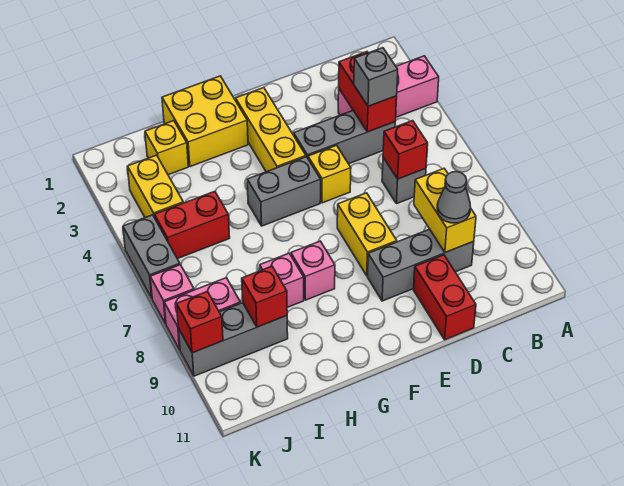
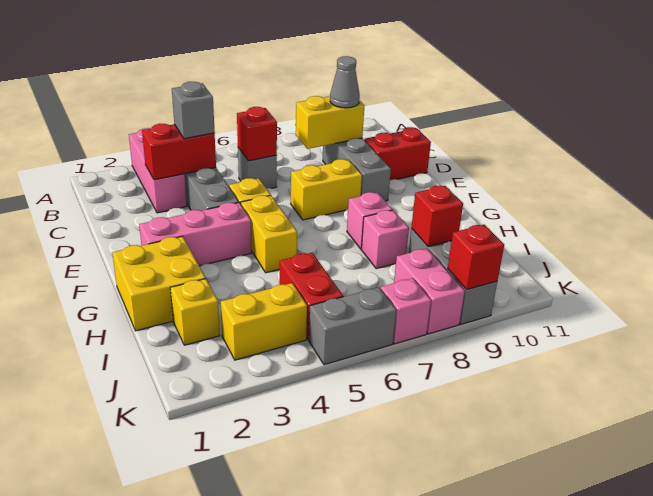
yellow brick F2:F4 level 1 -> pink brick F2:F4 level 1
grey brick F5:G5 level 1 -> yellow brick F5:G5 level 1

